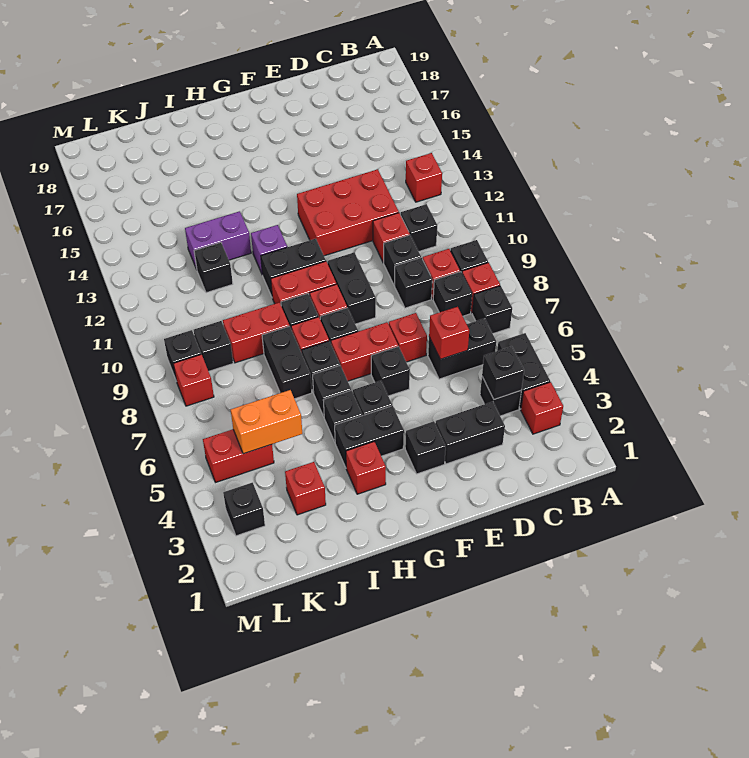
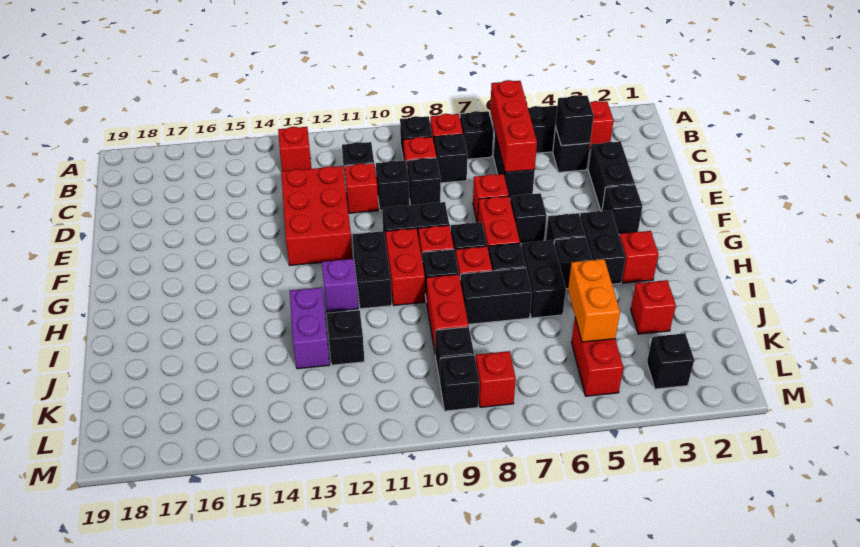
red brick D6 level 2 -> red brick B6:D6 level 2
black brick H6 level 1 -> black brick H6:I6 level 1

